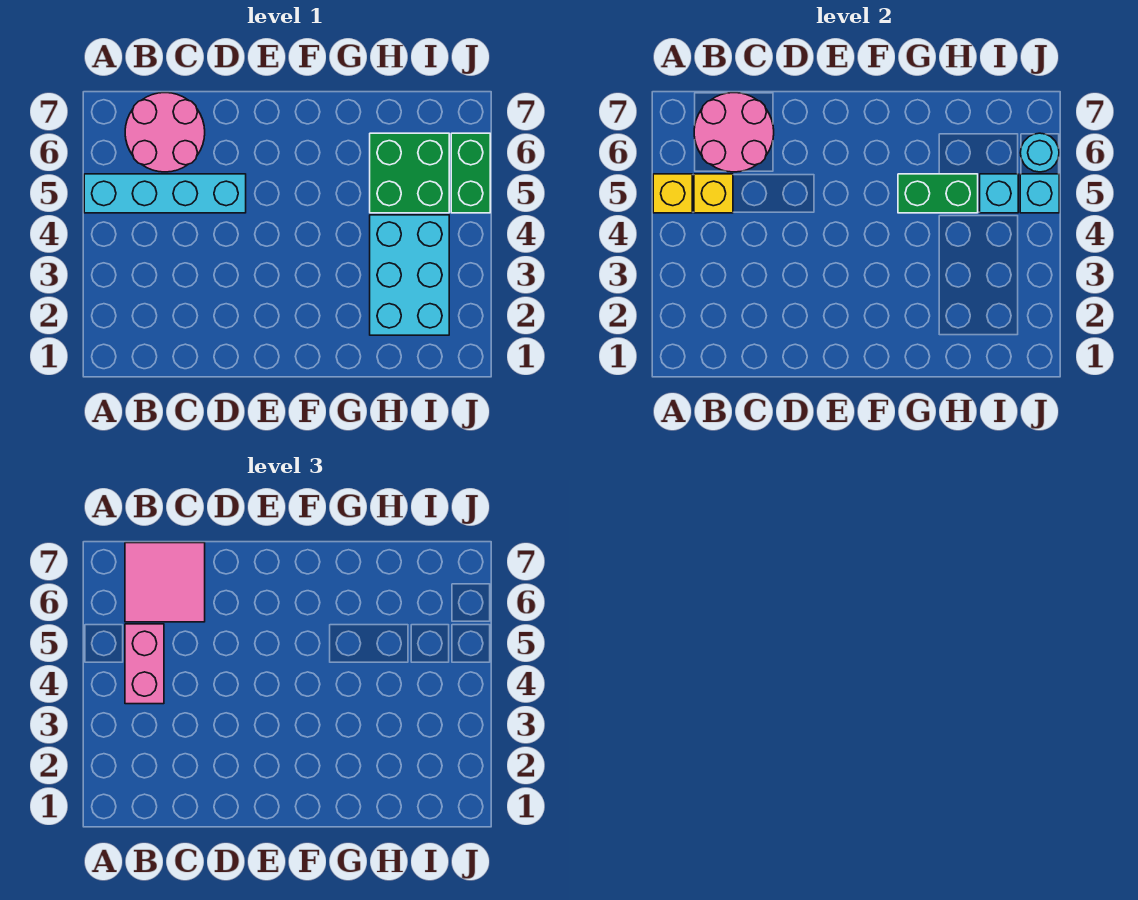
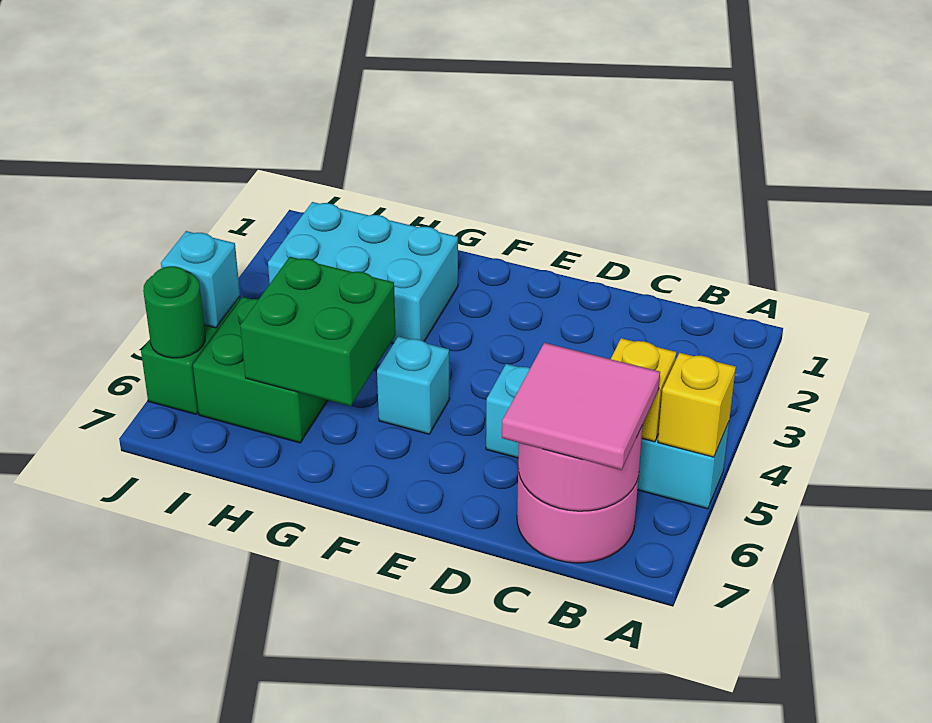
pink brick B4:B5 level 3 -> none
green brick G5:H5 level 2 -> green brick G5:H6 level 2
cyan brick H2:I4 level 1 -> cyan brick G2:I3 level 1
cyan brick I5 level 2 -> cyan brick F5 level 1
cyan round brick J6 level 2 -> green round brick J6 level 2

